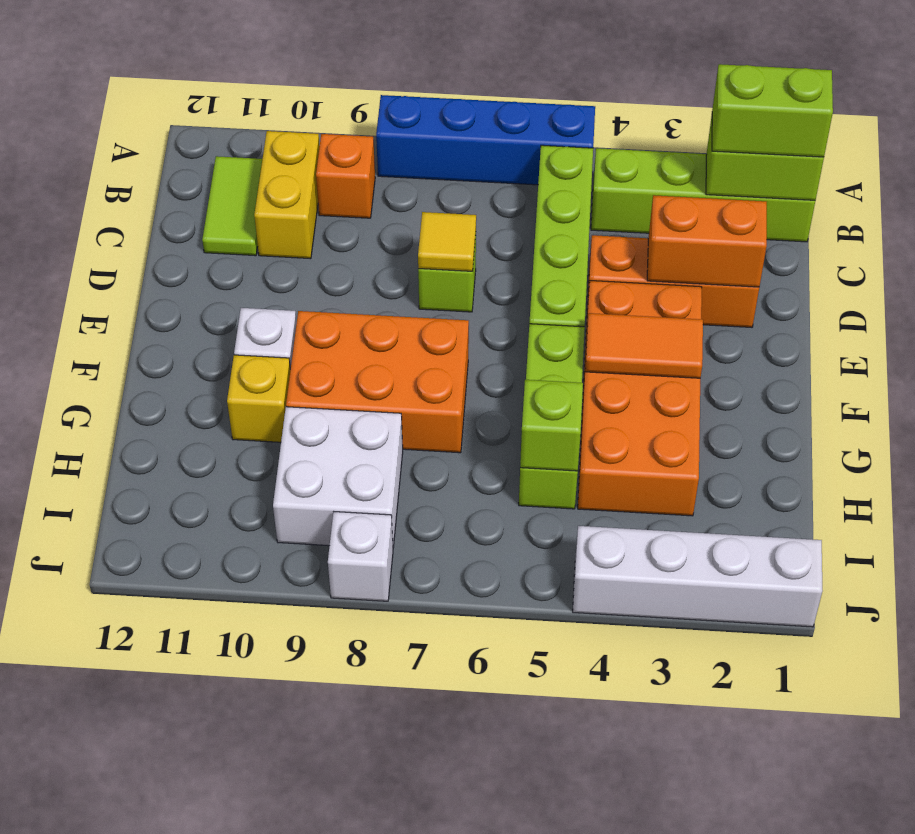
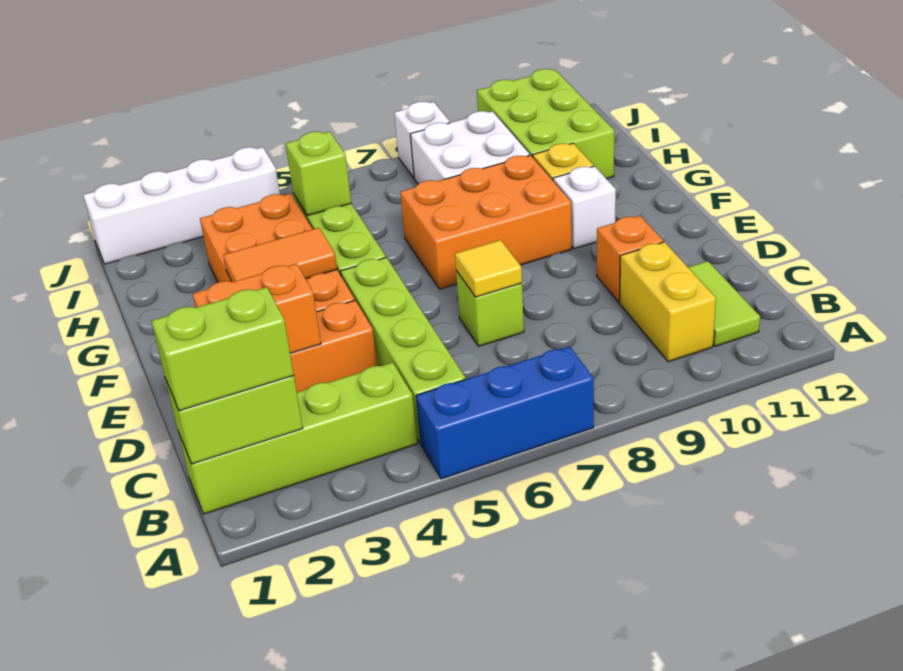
blue brick A5:A8 level 1 -> blue brick A5:A7 level 1
orange brick B9 level 1 -> orange brick D10 level 1
none -> lime brick H10:J11 level 1

